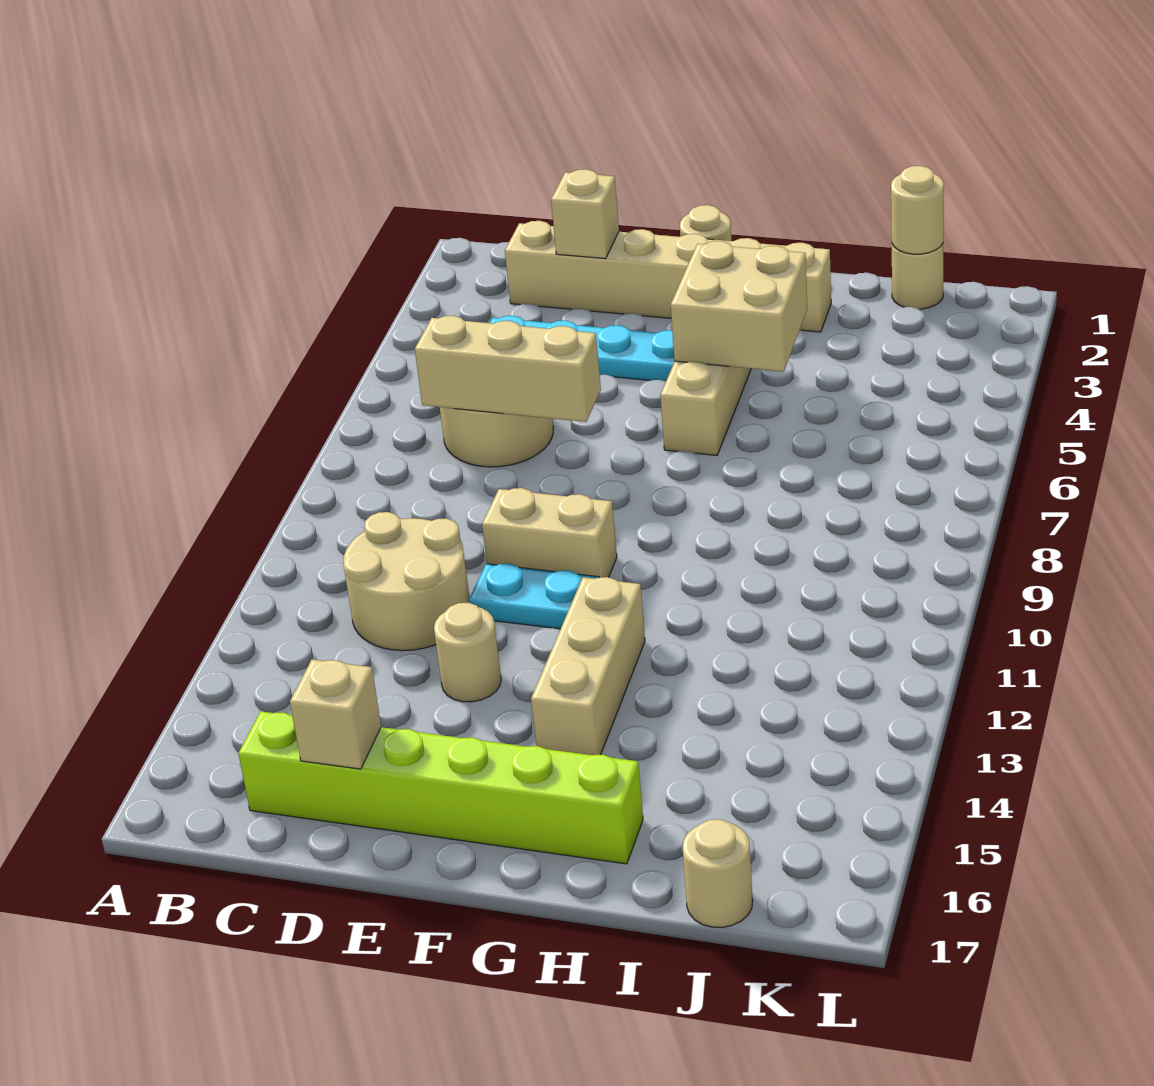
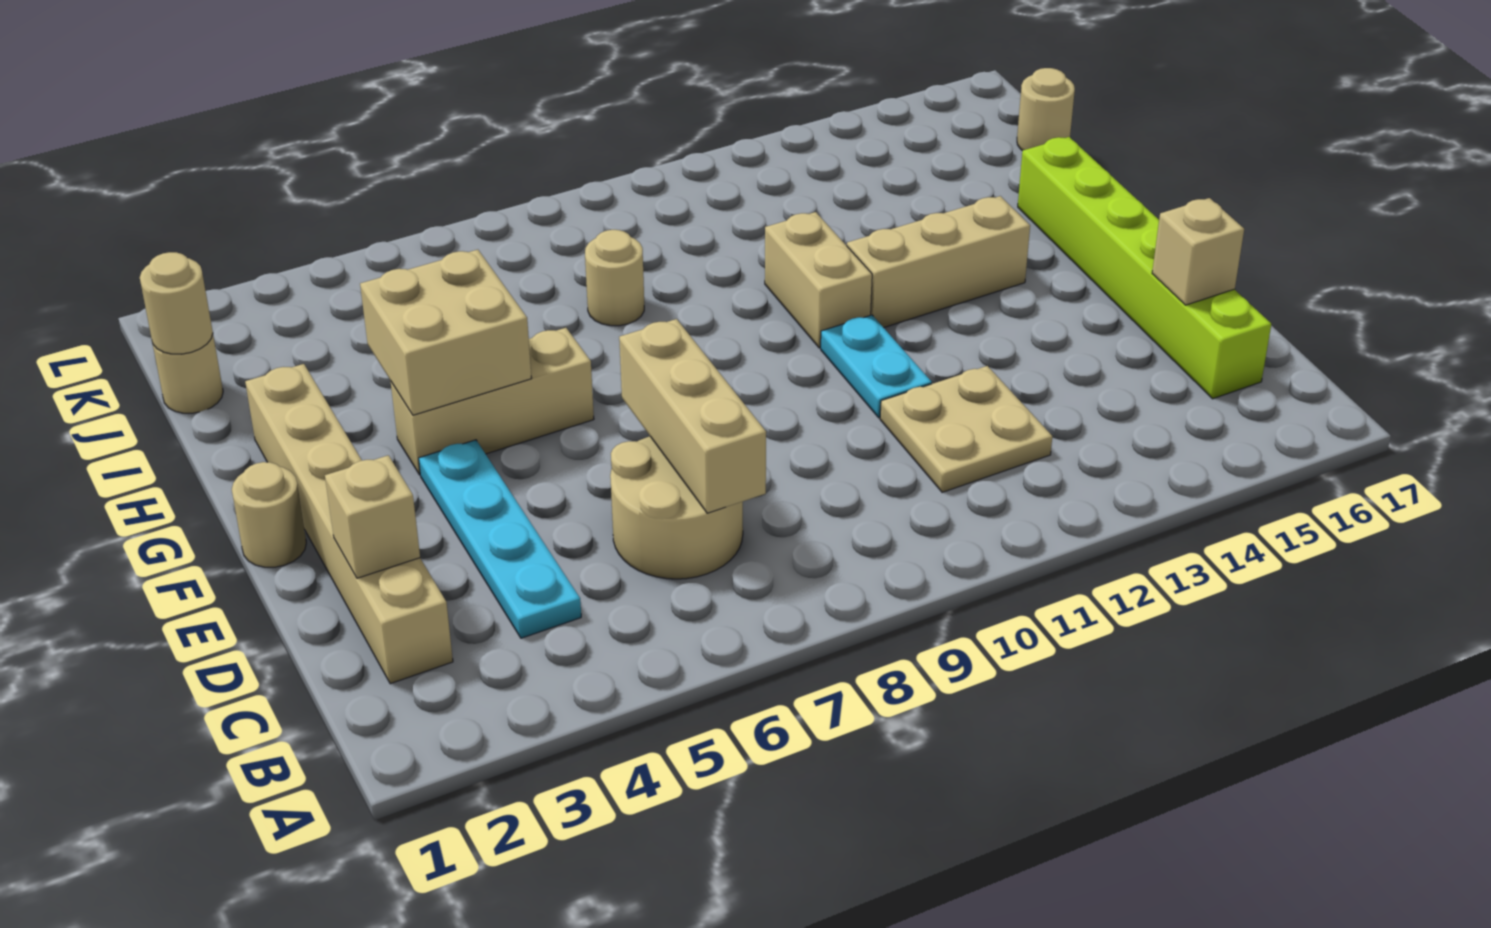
tan round brick C11:D12 level 1 -> tan plate C11:D12 level 1
tan brick E10:F10 level 1 -> tan brick G11:H11 level 1
tan round brick E13 level 1 -> tan round brick I8 level 1

